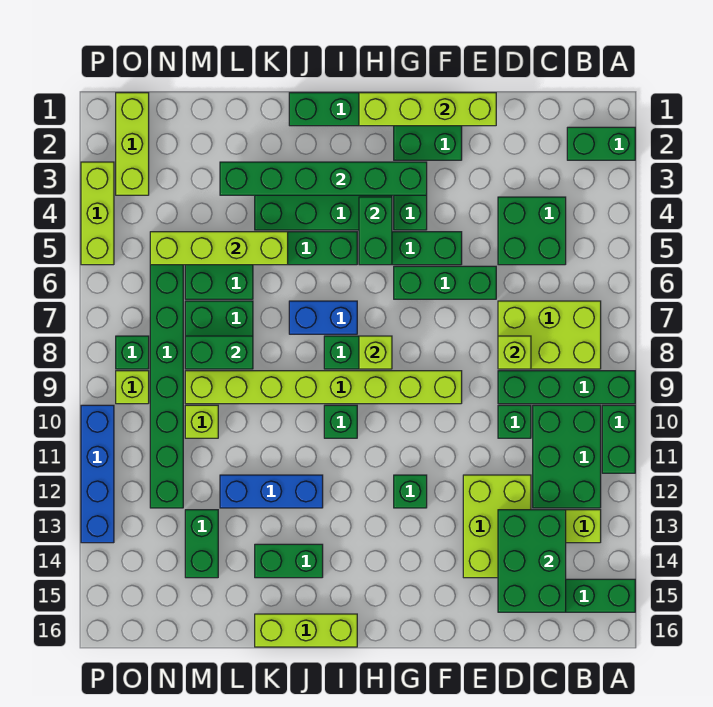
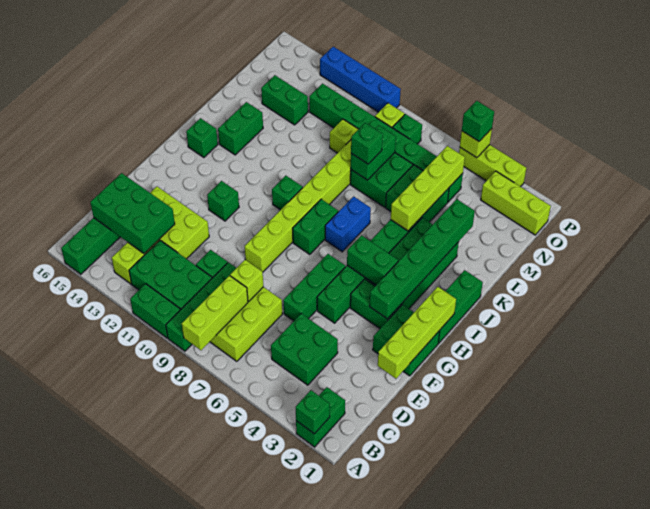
none -> green brick A2 level 2
lime brick H8 level 2 -> lime brick P5 level 2
none -> green brick I15 level 1
lime brick I16:K16 level 1 -> lime brick A8:C8 level 2
blue brick J12:L12 level 1 -> none
none -> green brick L8 level 3
none -> green brick P5 level 3

